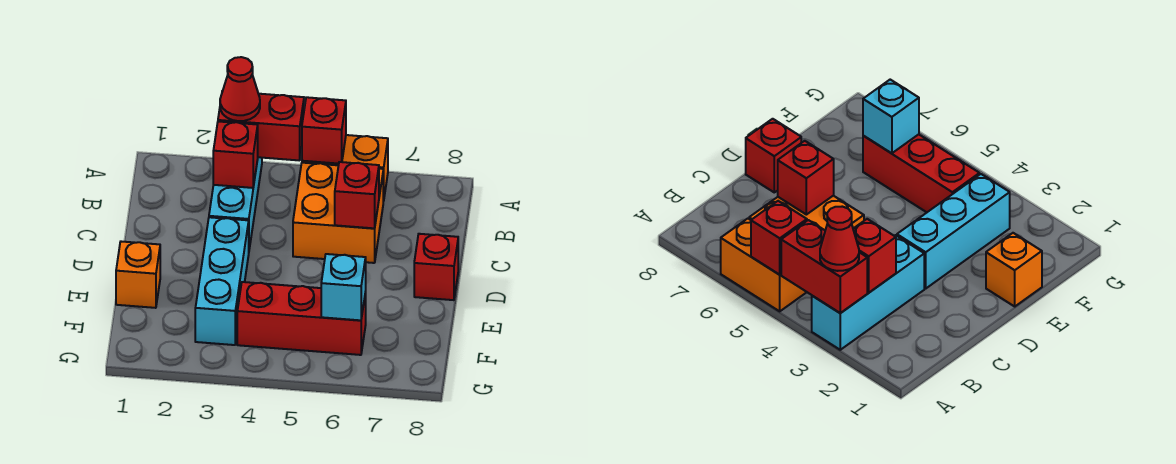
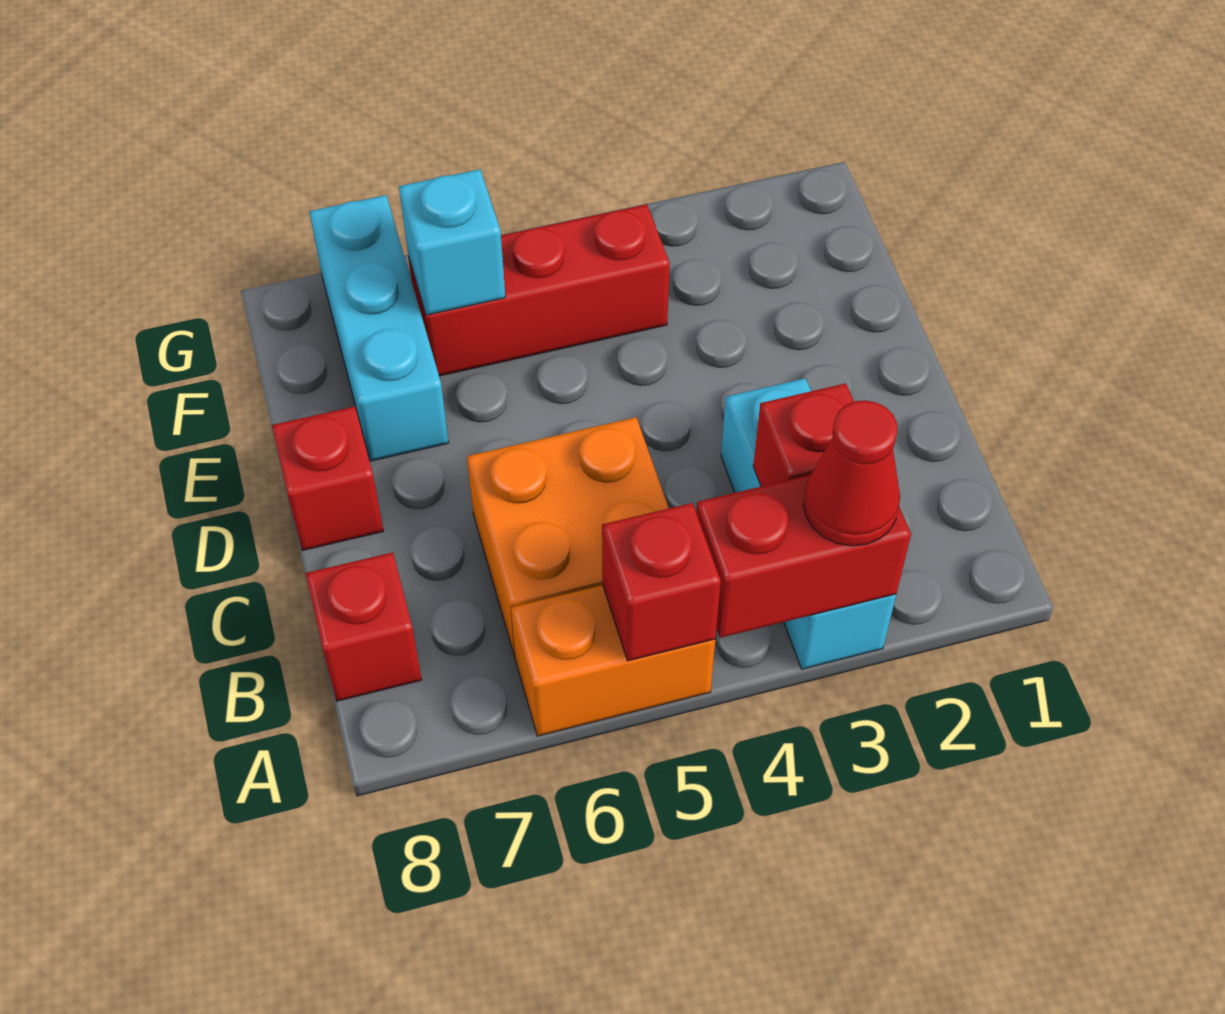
red brick C6 level 2 -> red brick B8 level 1
cyan brick D3:F3 level 1 -> cyan brick E7:G7 level 1
orange brick E1 level 1 -> none

